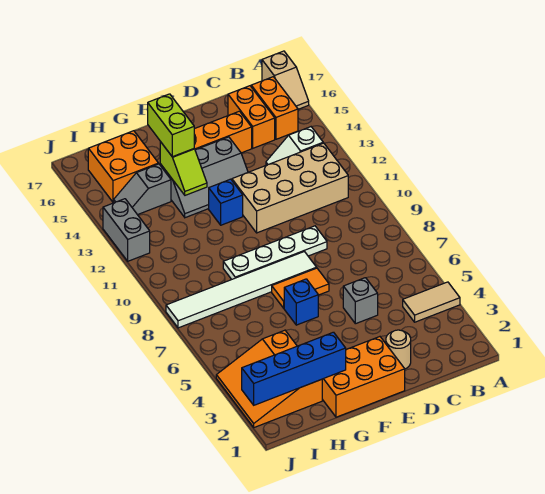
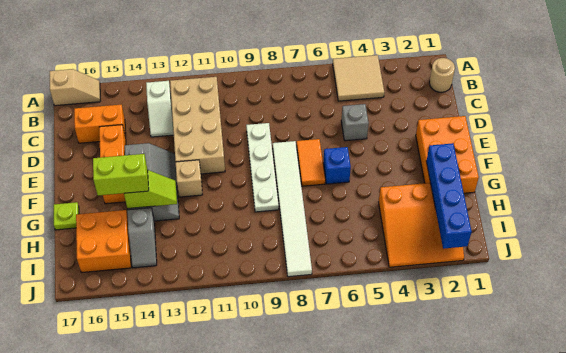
tan tile A4:B4 level 1 -> tan tile A4:B5 level 1
orange brick B15:B16 level 1 -> none
tan round brick D2 level 1 -> tan round brick B1 level 1
blue brick F12 level 1 -> tan brick F12 level 1
none -> lime plate G17 level 1
grey brick J12:J13 level 1 -> none

